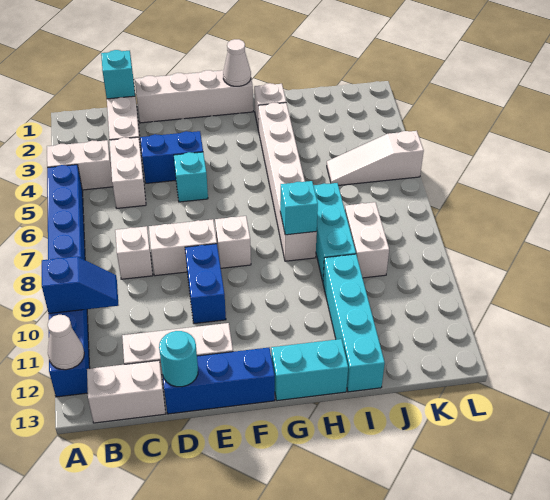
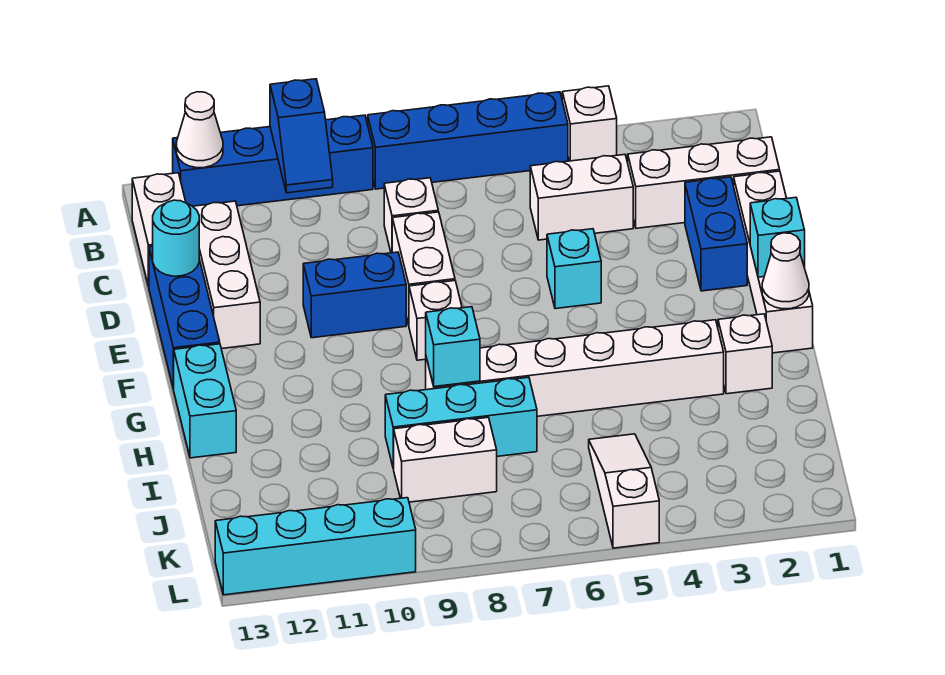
white brick A4:B4 level 1 -> white brick A4 level 1
cyan brick C1 level 2 -> cyan brick F1 level 2
blue brick D4:E4 level 1 -> blue brick D2:E2 level 1
cyan brick I10:I13 level 1 -> cyan brick L10:L13 level 1

